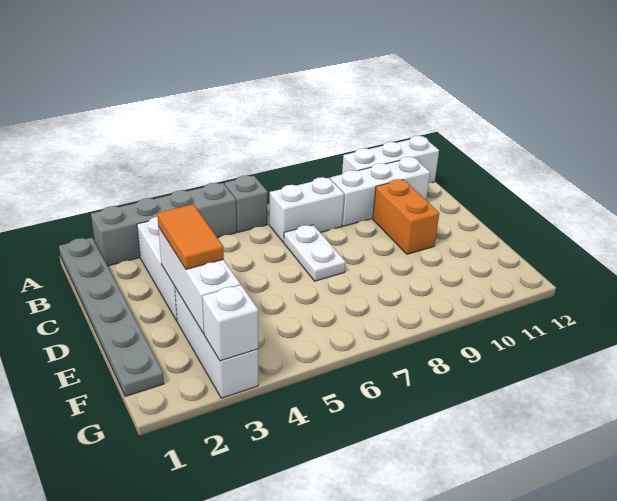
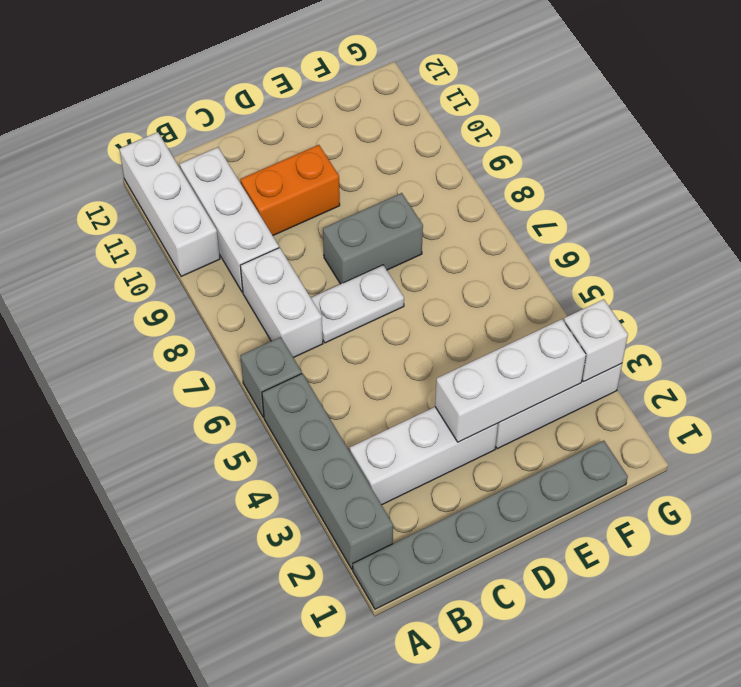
orange tile D3:E3 level 3 -> none
none -> grey brick D8:E8 level 1

